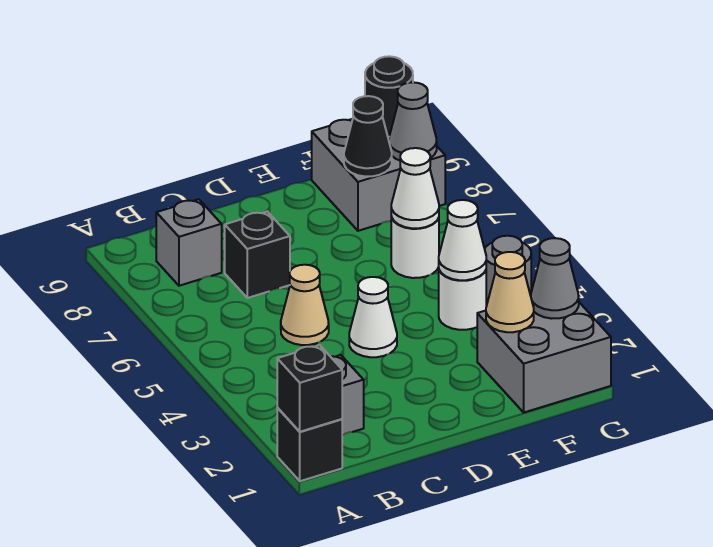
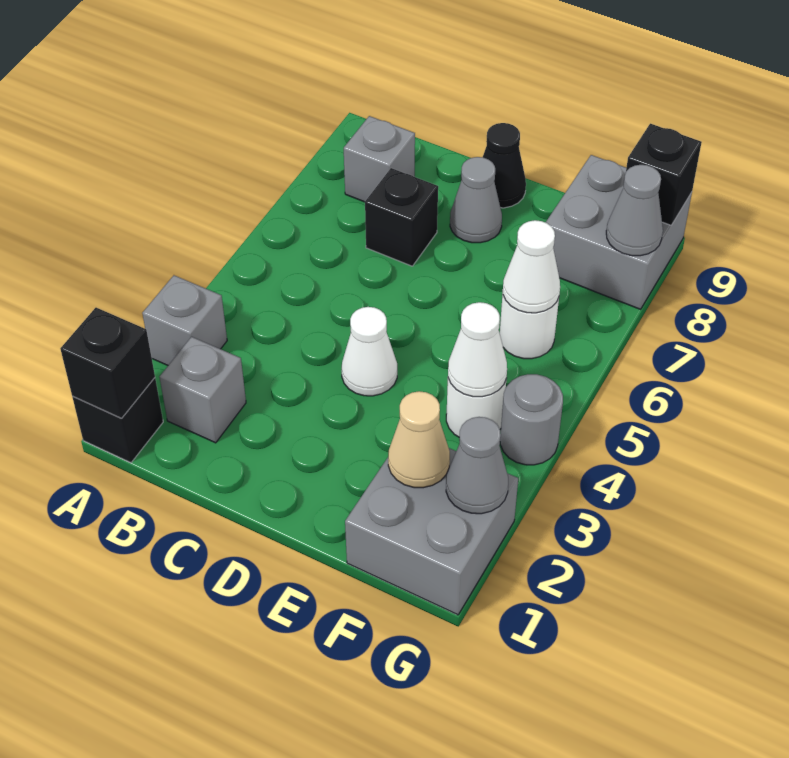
none -> grey brick A3 level 1
tan cone C5 level 1 -> none
none -> grey cone D8 level 1
black cone F8 level 2 -> black cone D9 level 1
black round brick G9 level 2 -> black brick G9 level 2

